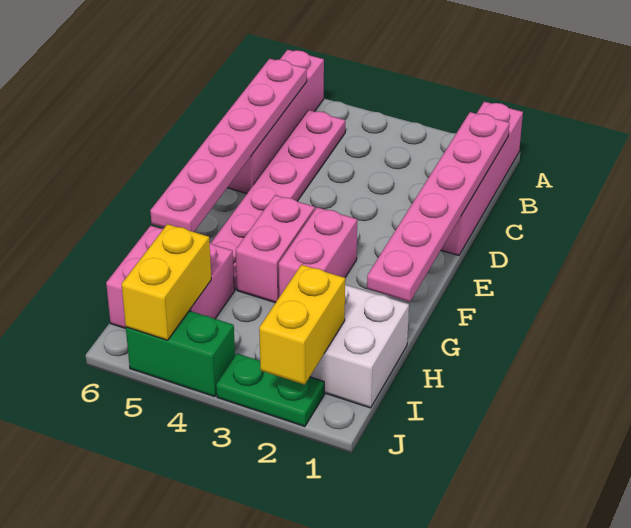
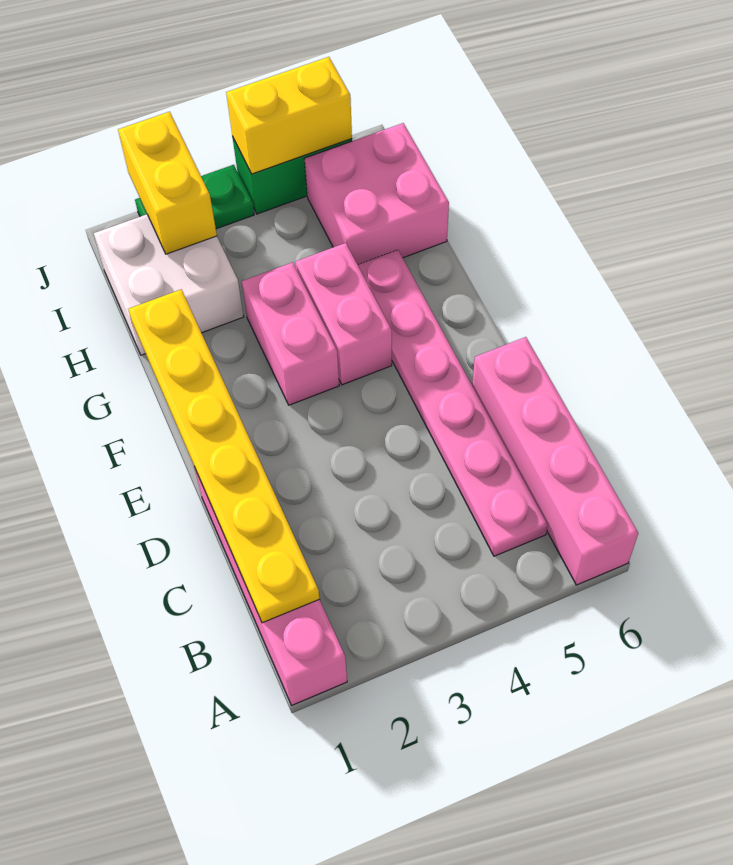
pink plate B1:G1 level 2 -> yellow plate B1:G1 level 2
pink plate B6:G6 level 2 -> none
yellow brick I5:J5 level 2 -> yellow brick J4:J5 level 2

